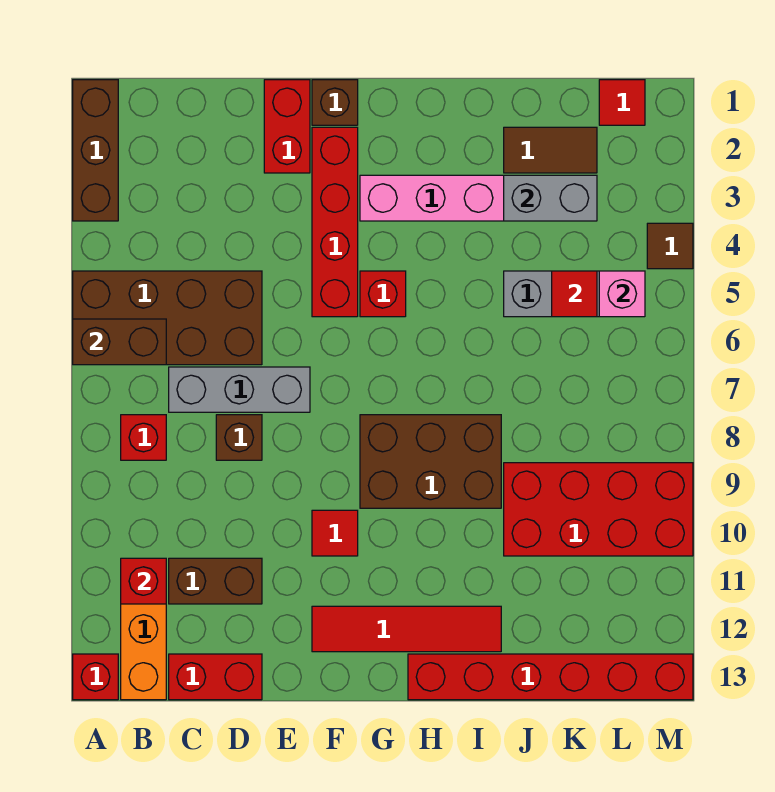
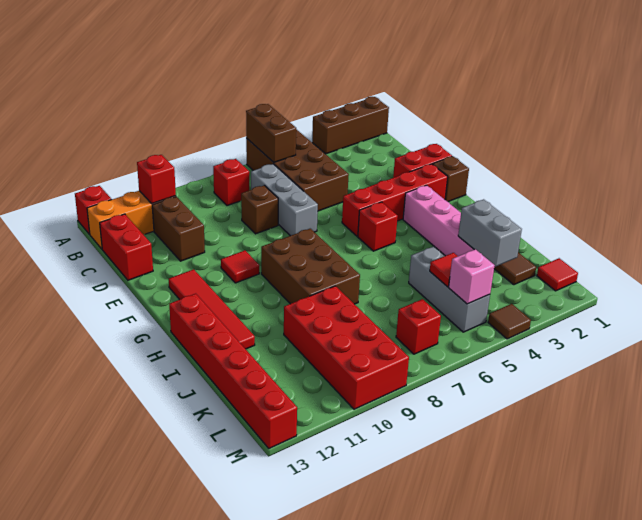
none -> red brick L7 level 1

